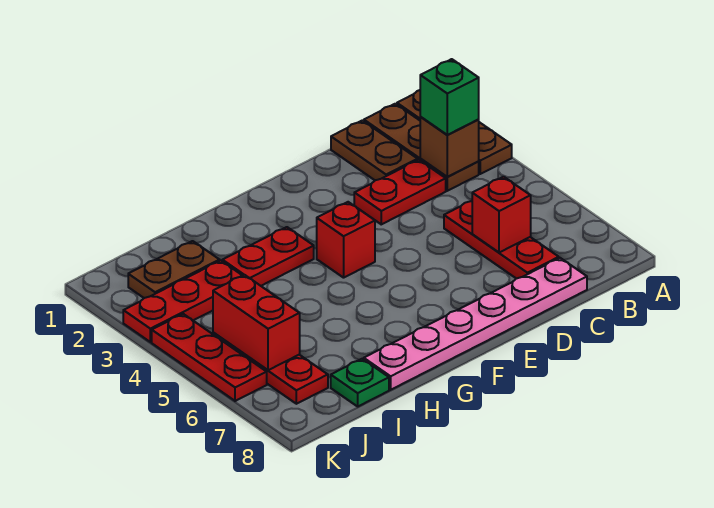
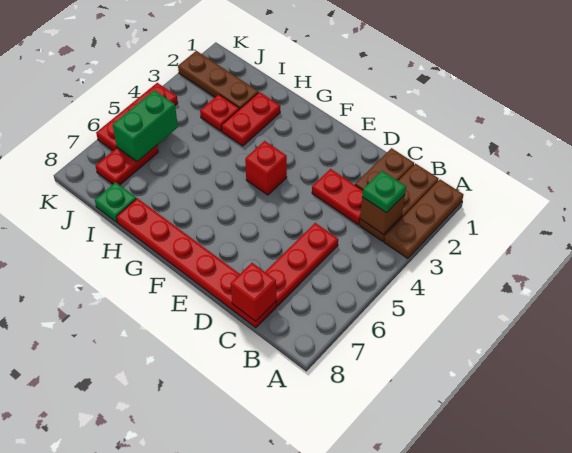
green brick B3 level 3 -> green plate B3 level 3
red brick C6 level 2 -> red brick C8 level 2
pink plate C8:H8 level 1 -> red plate C8:H8 level 1
red plate G3:H3 level 1 -> red plate H2:H3 level 1
brown plate I2:J2 level 1 -> brown plate I2:K2 level 1
red plate I3:K3 level 1 -> red plate I3 level 1
red brick J5:J6 level 2 -> green brick J5:J6 level 2

